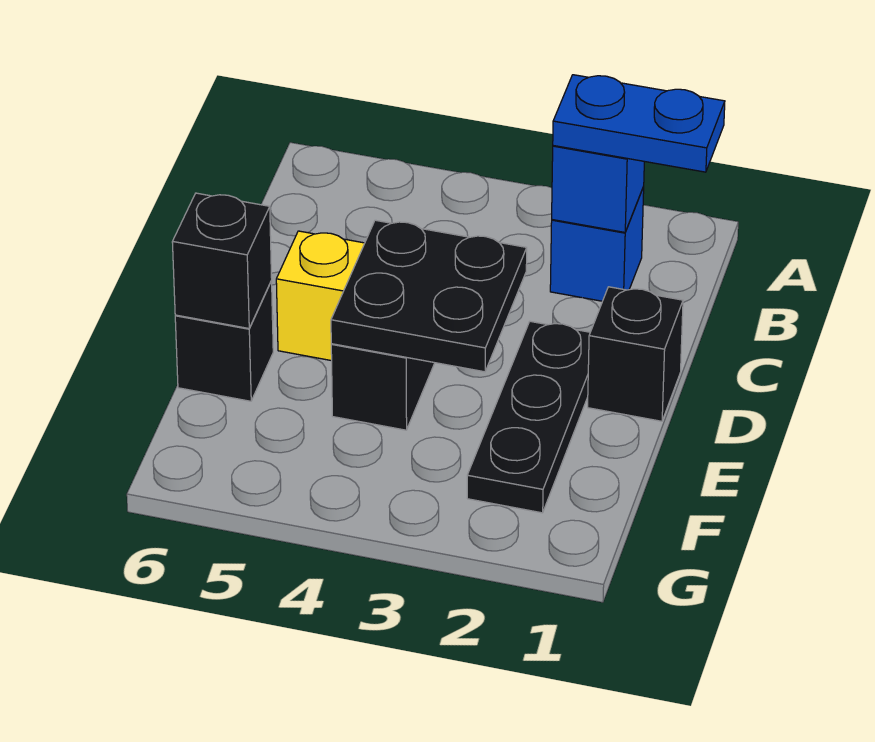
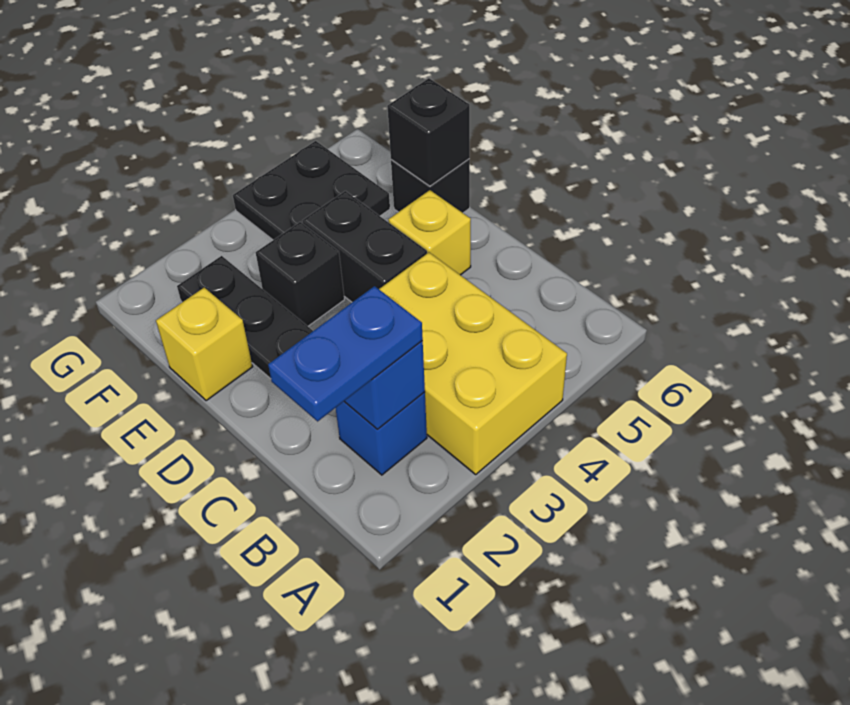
none -> yellow brick A3:C4 level 1
black brick D1 level 1 -> black brick E3 level 1
black plate D3:E4 level 2 -> black plate F4:G5 level 1
none -> yellow brick E1 level 1

